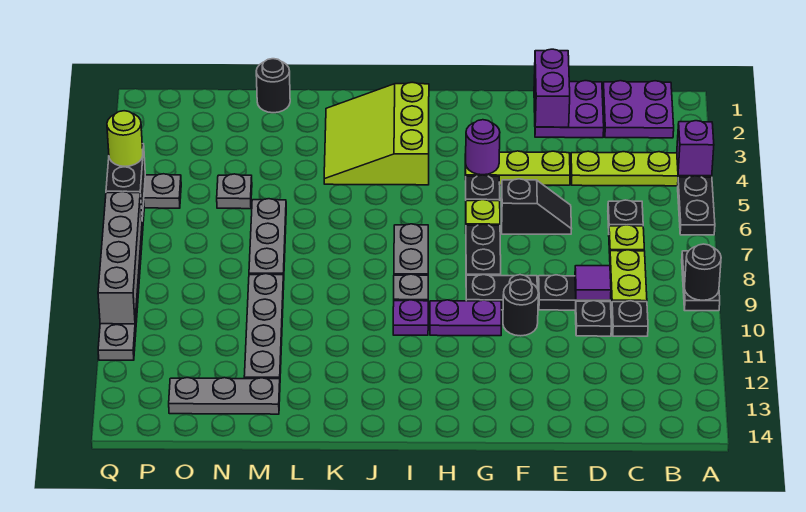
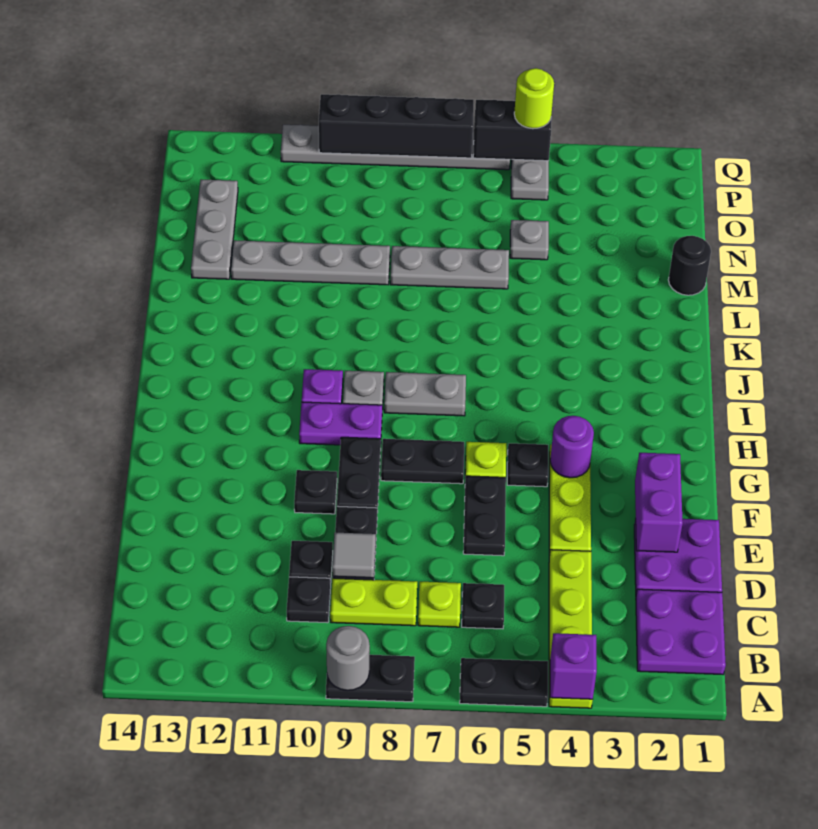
black round brick A9 level 2 -> grey round brick A9 level 2
purple tile D9 level 2 -> grey tile D9 level 2
purple brick E1:E2 level 2 -> purple brick E2:F2 level 2
black slope E6:F6 level 1 top F -> black plate E6:F6 level 1
black round brick F10 level 1 -> black plate F10 level 1
purple plate G10:H10 level 1 -> purple plate H9:H10 level 1
lime slope I2:K4 level 1 top I -> none
grey brick Q7:Q10 level 2 -> black brick Q7:Q10 level 2

